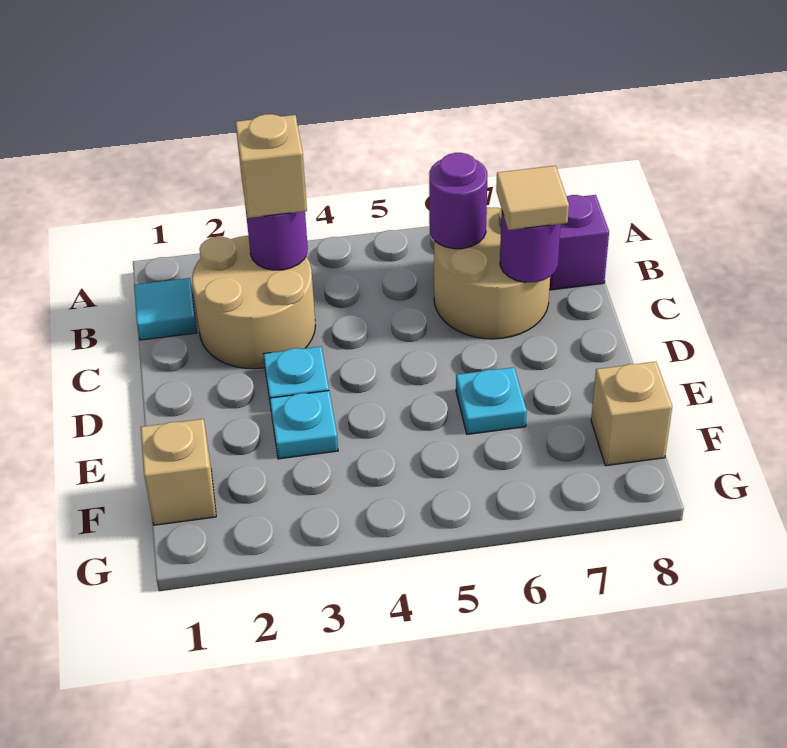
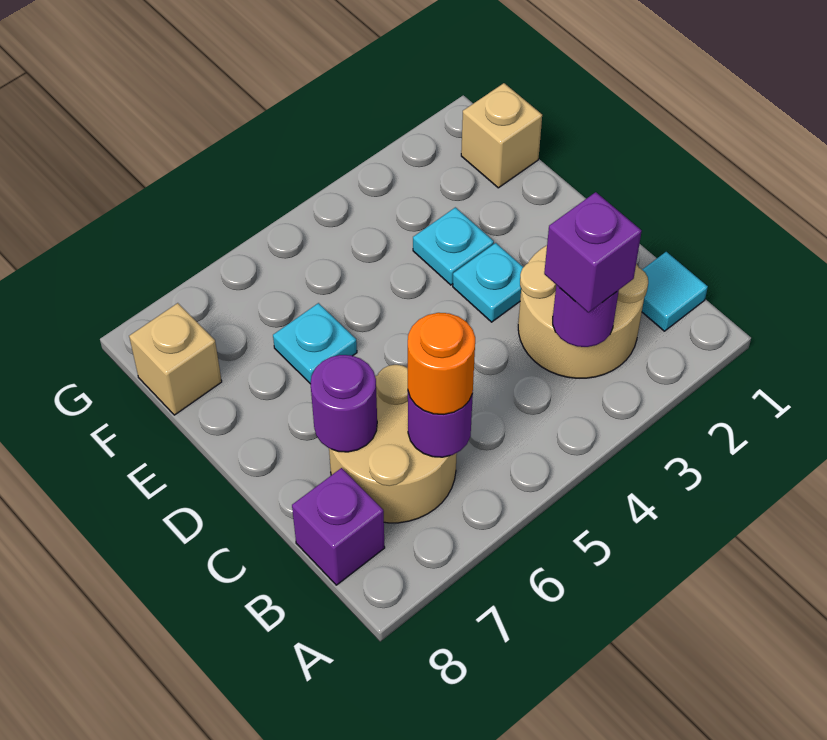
tan brick B3 level 3 -> purple brick B3 level 3
none -> orange round brick B6 level 3
tan tile C7 level 3 -> none

